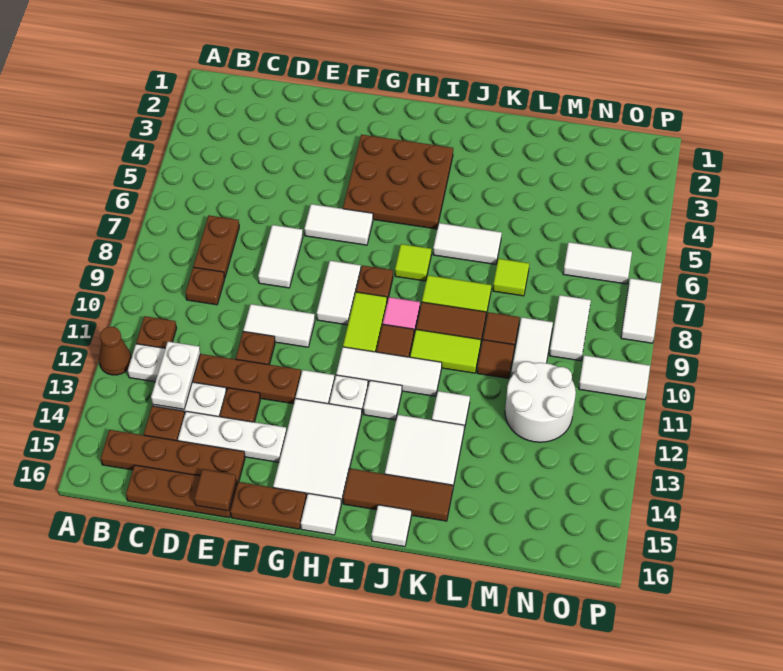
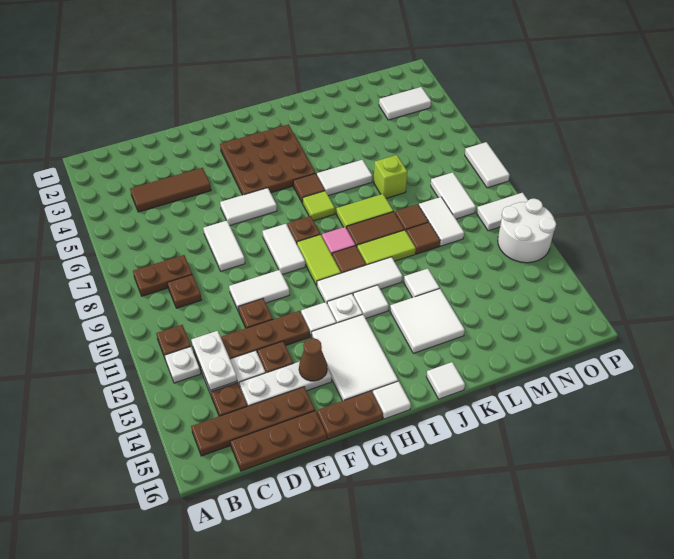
brown cone A12 level 1 -> brown cone F14 level 2
brown plate C7:C8 level 1 -> brown plate B8:C8 level 1
brown tile E16 level 2 -> brown tile I6 level 1
brown tile I15:K15 level 1 -> brown tile C4:E4 level 1
lime tile L7 level 1 -> lime brick L7 level 1
white round brick M11:N12 level 1 -> white round brick O11:P12 level 1
white tile N6:O6 level 1 -> white tile N3:O3 level 1

